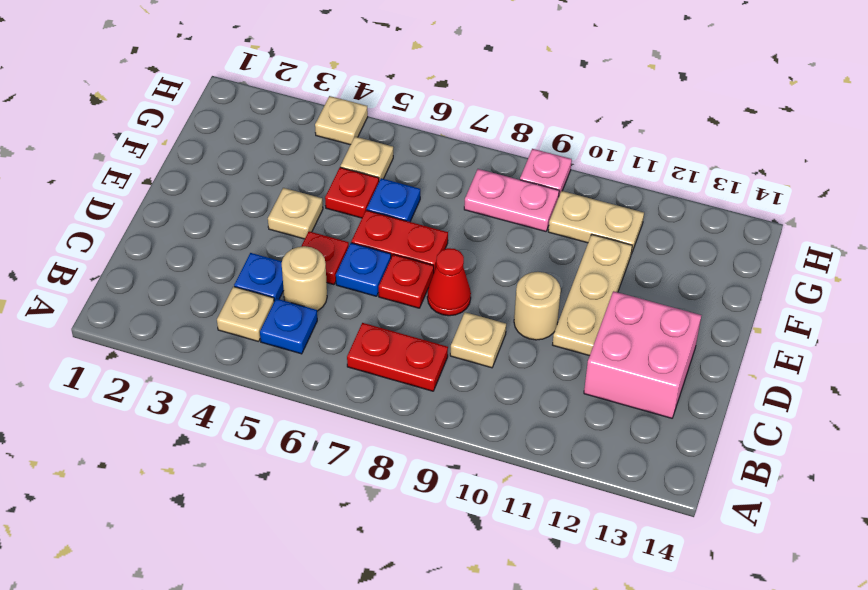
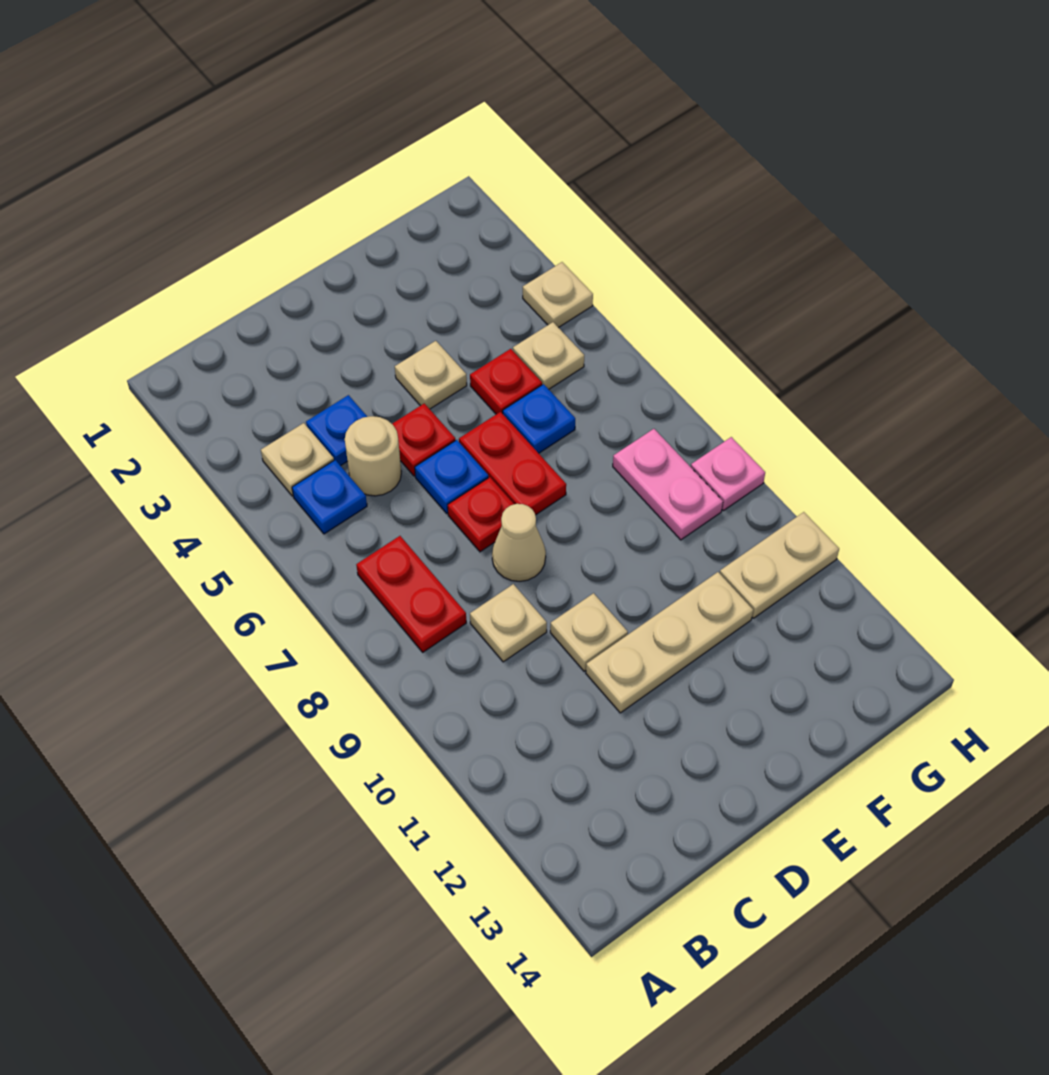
pink brick C12:D13 level 1 -> none
red cone D8 level 1 -> tan cone D8 level 1
tan round brick D10 level 1 -> tan plate D10 level 1
tan plate G10:G11 level 1 -> tan plate G11:H11 level 1

